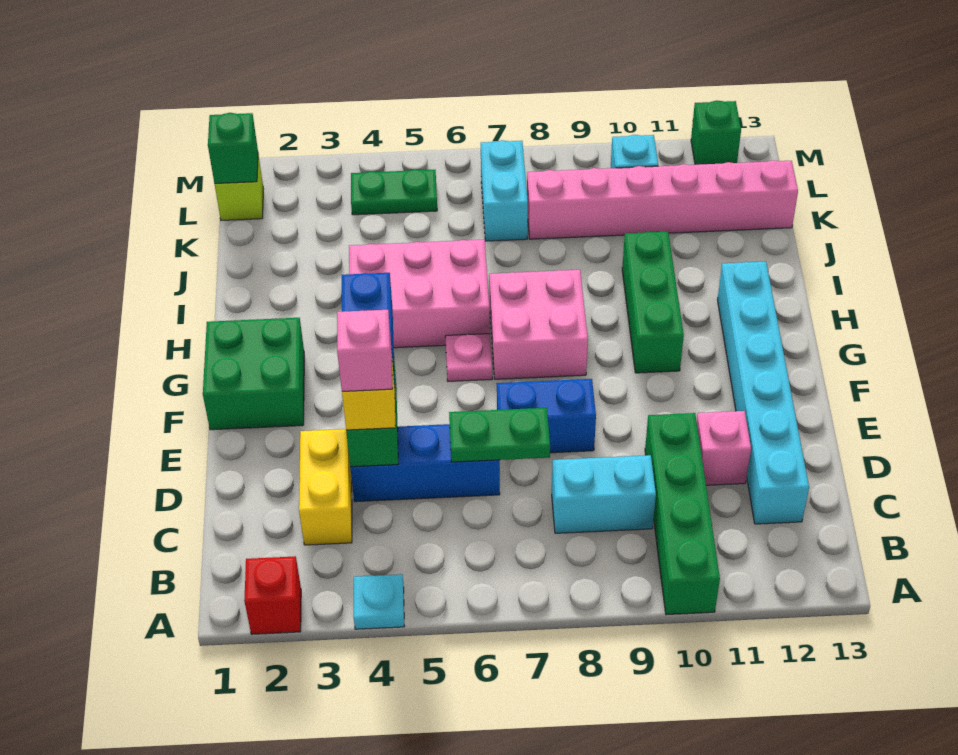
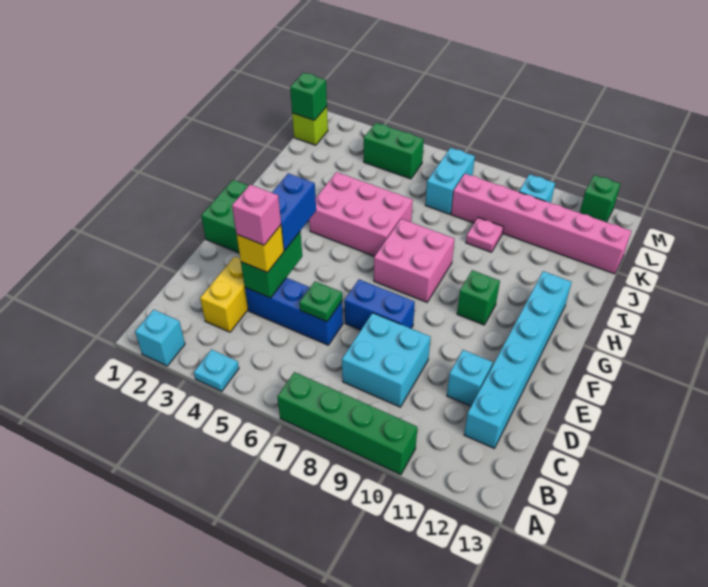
red brick A2 level 1 -> cyan brick A2 level 1
green brick A10:D10 level 1 -> green brick A7:A10 level 1
cyan brick C8:C9 level 1 -> cyan brick C8:D9 level 1
green plate D6:D7 level 2 -> green plate D6 level 2
pink brick D11 level 1 -> cyan brick D11 level 1
pink plate G6 level 1 -> pink plate J9 level 1
green brick G10:I10 level 1 -> green brick G10 level 1
green plate L4:L5 level 1 -> green brick L4:L5 level 1

